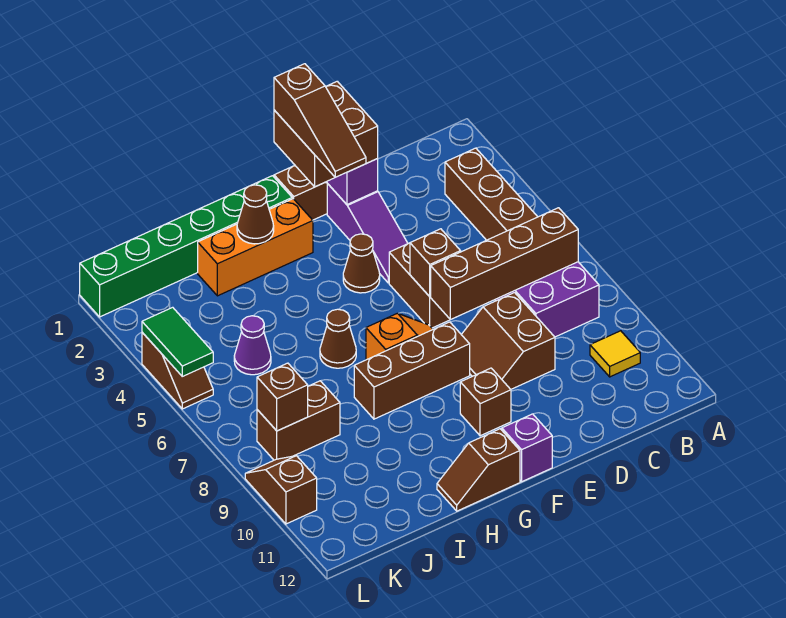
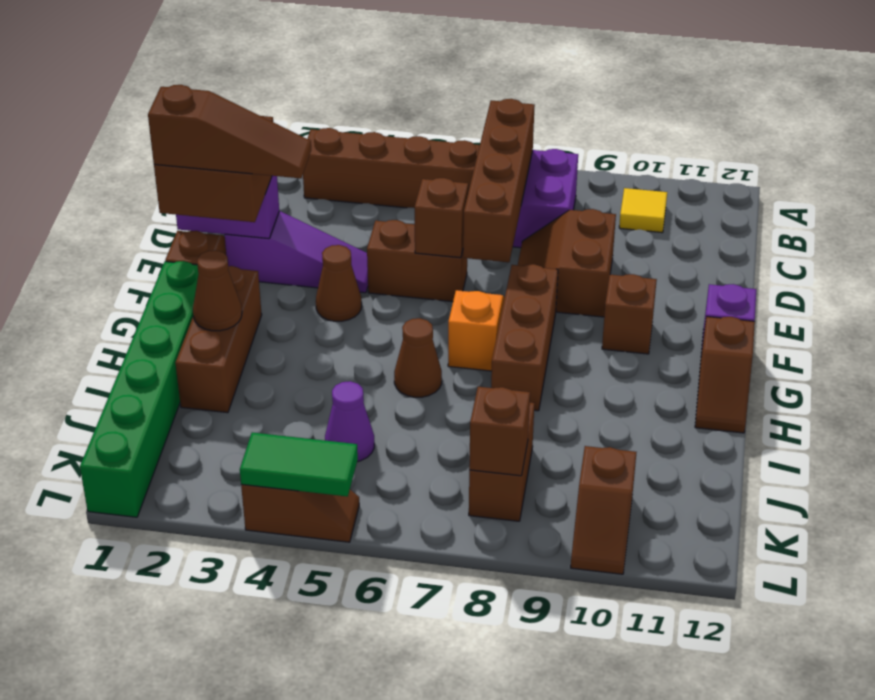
brown slope D8:E9 level 1 top D -> brown slope D8:E9 level 1 top 9
orange brick G2:I2 level 1 -> brown brick G2:I2 level 1
brown slope L9:L10 level 1 top 10 -> brown slope K10:L10 level 1 top K

